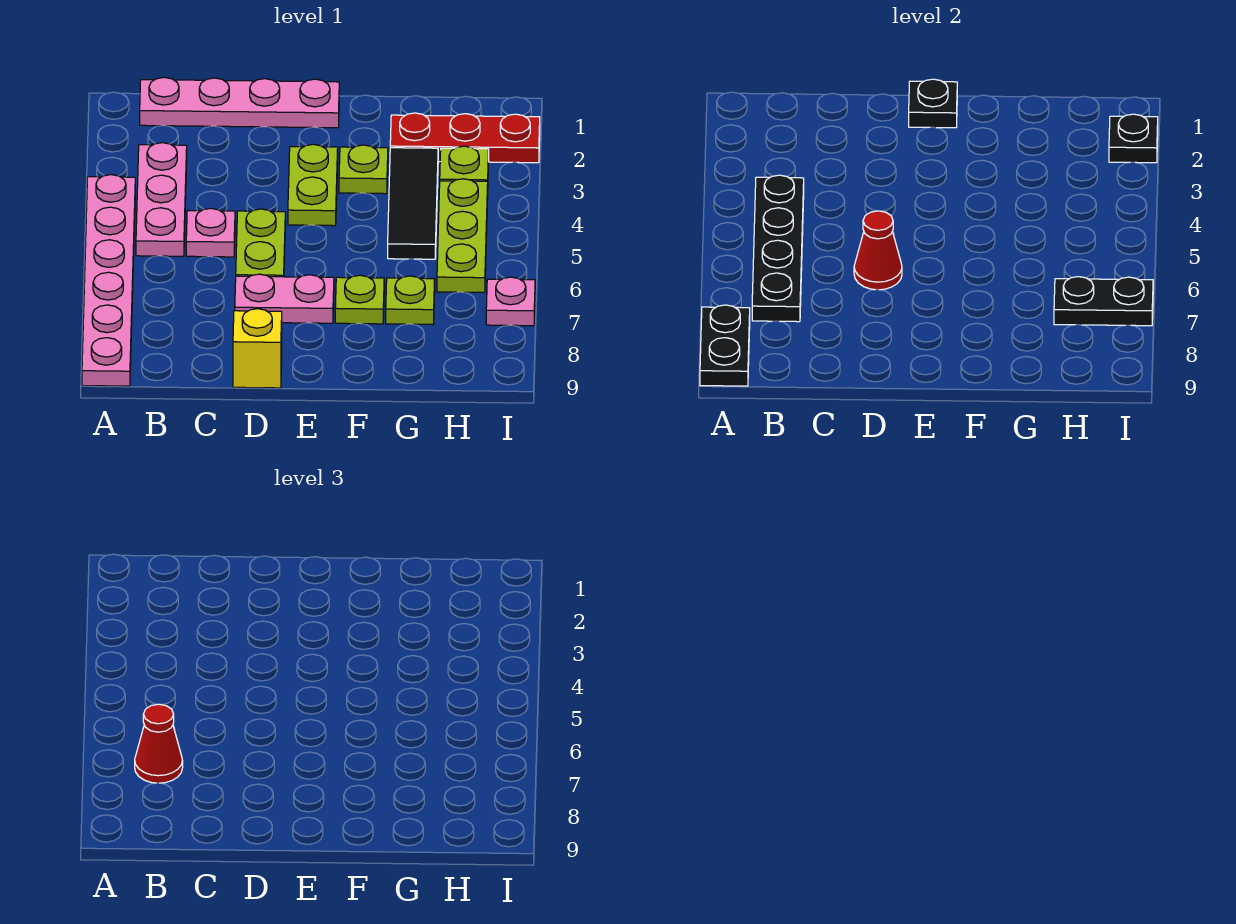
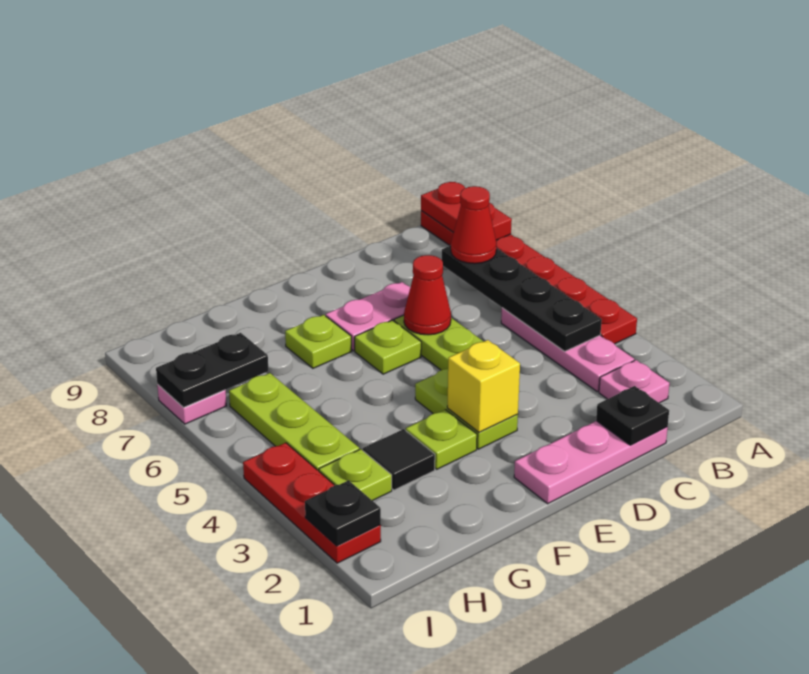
pink plate A4:A9 level 1 -> red plate A4:A9 level 1
black plate A8:A9 level 2 -> red plate A8:A9 level 2
pink plate B1:E1 level 1 -> pink plate C1:E1 level 1
pink plate C5 level 1 -> pink plate B2 level 1
yellow brick D9 level 1 -> yellow brick E3 level 2
black plate E1 level 2 -> black plate C1 level 2
red plate G2:I2 level 1 -> red plate I2:I4 level 1
black tile G3:G5 level 1 -> black tile G3 level 1
lime plate G7 level 1 -> lime plate E6 level 1

